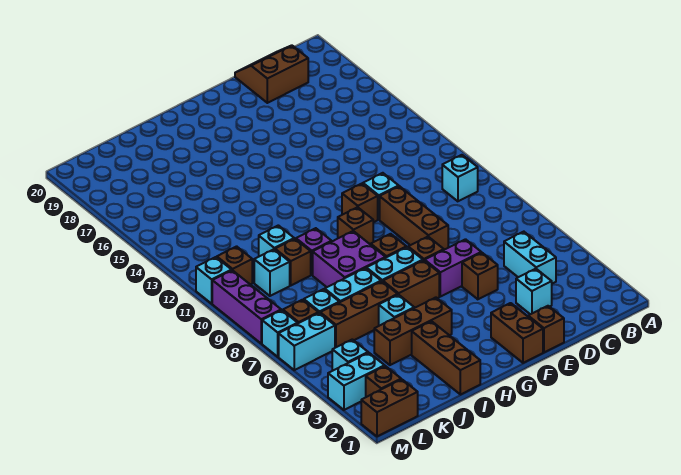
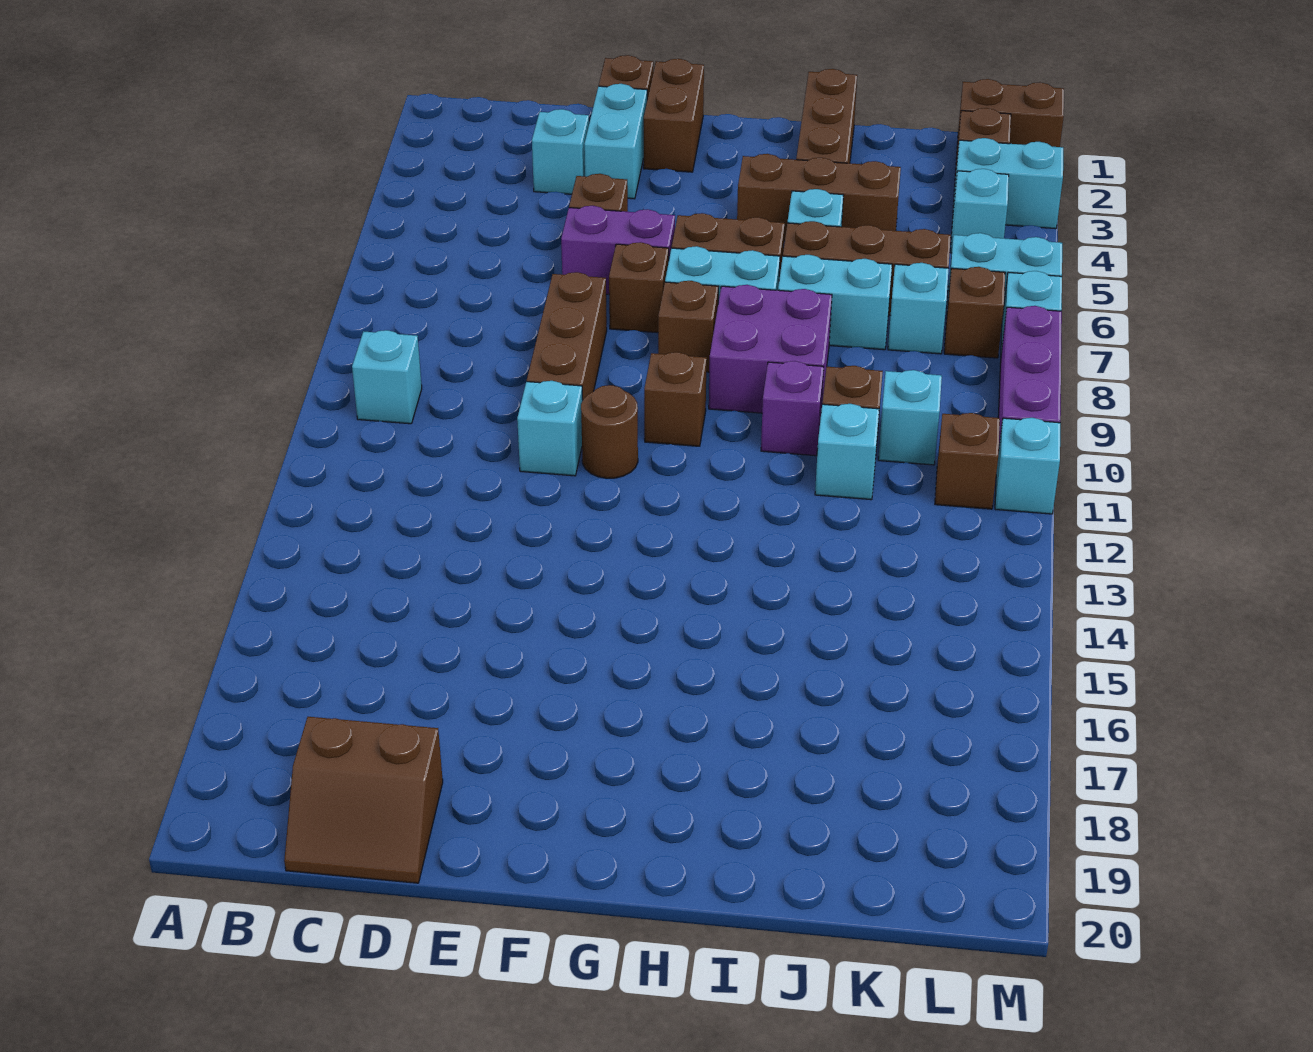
cyan brick C4:C5 level 1 -> cyan brick E2:E3 level 1
brown brick F11 level 1 -> brown round brick F11 level 1

